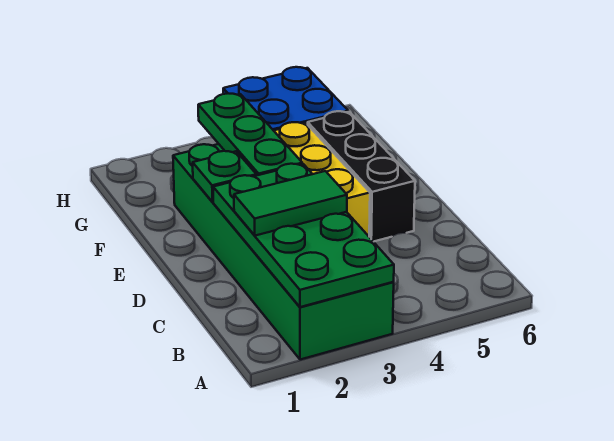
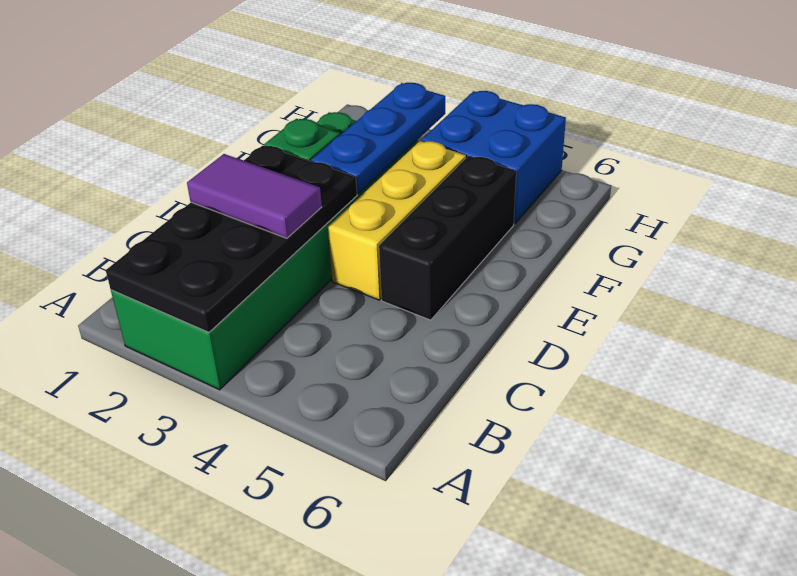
green plate A2:D3 level 2 -> black plate A2:D3 level 2
green tile C2:C3 level 3 -> purple tile C2:C3 level 3
green plate E3:G3 level 2 -> blue plate E3:G3 level 2

